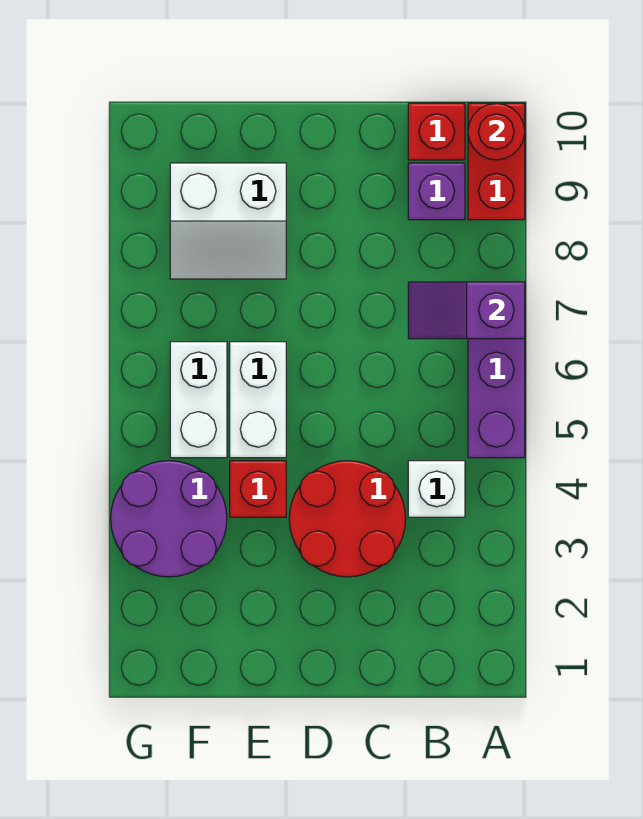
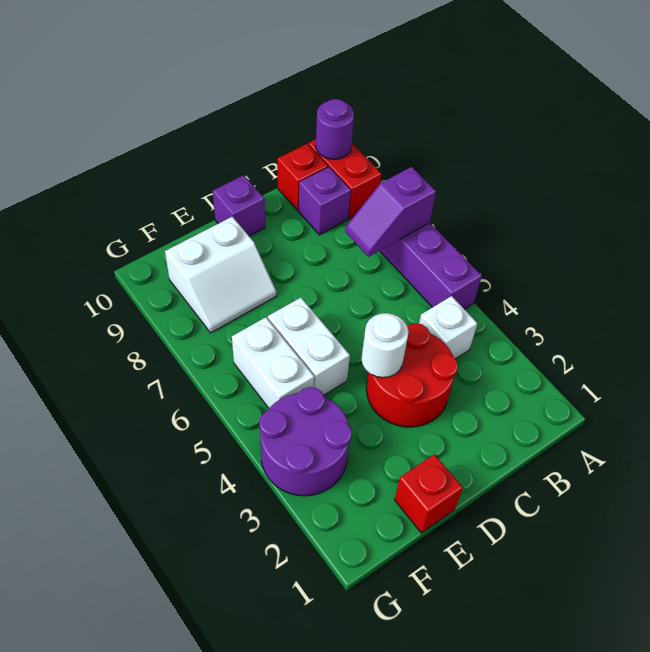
red round brick A10 level 2 -> purple round brick A10 level 2
none -> white round brick D4 level 2
none -> purple brick D10 level 1
red brick E4 level 1 -> red brick E1 level 1

